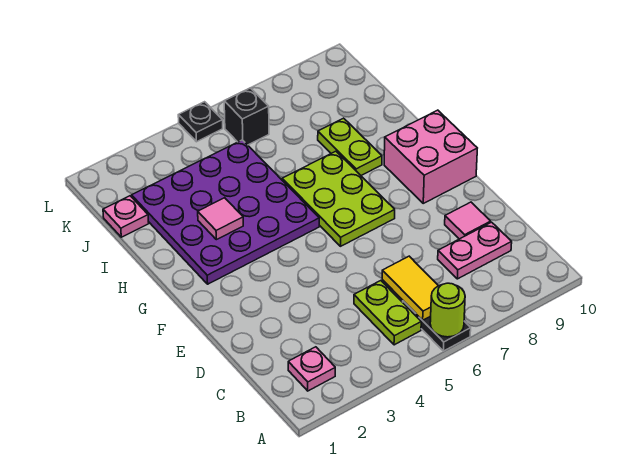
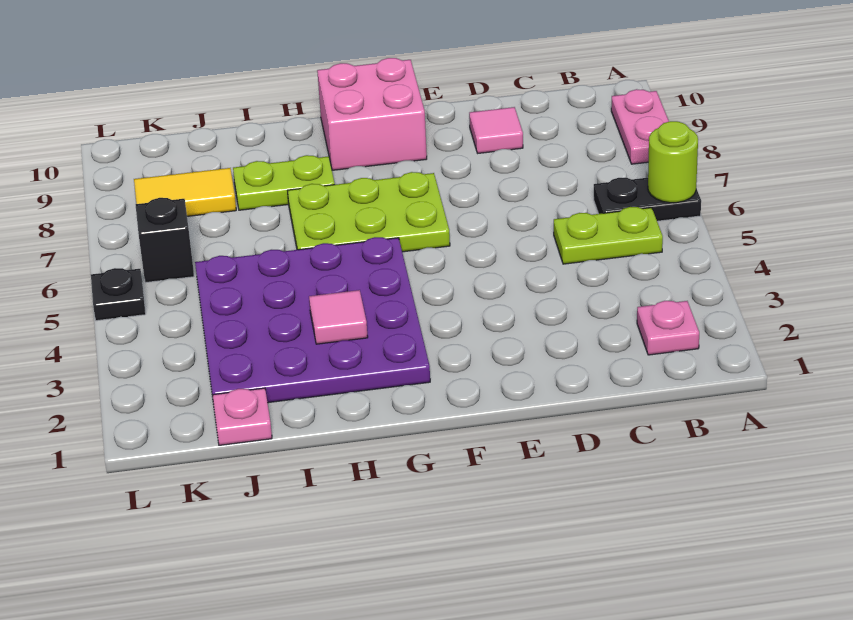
yellow tile B6:C6 level 2 -> yellow tile J8:K8 level 1
pink plate C8:C9 level 1 -> pink plate A8:A9 level 1

